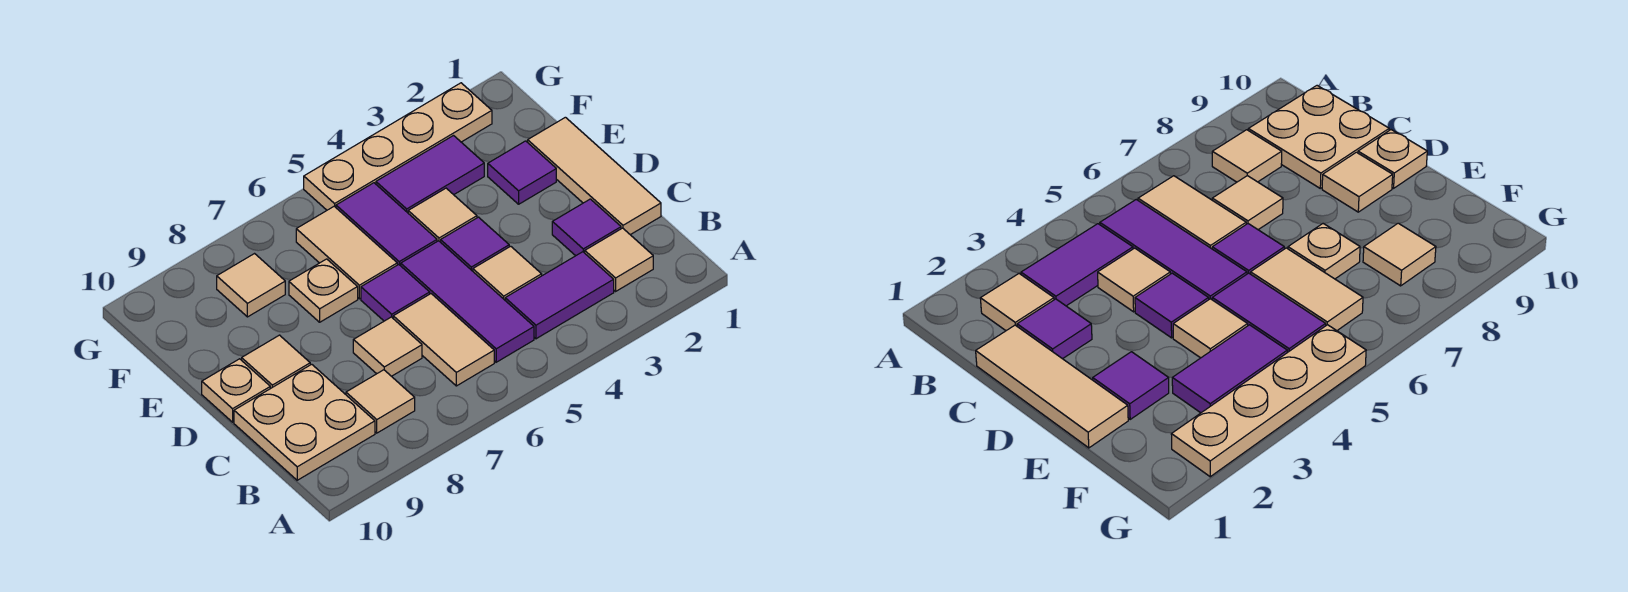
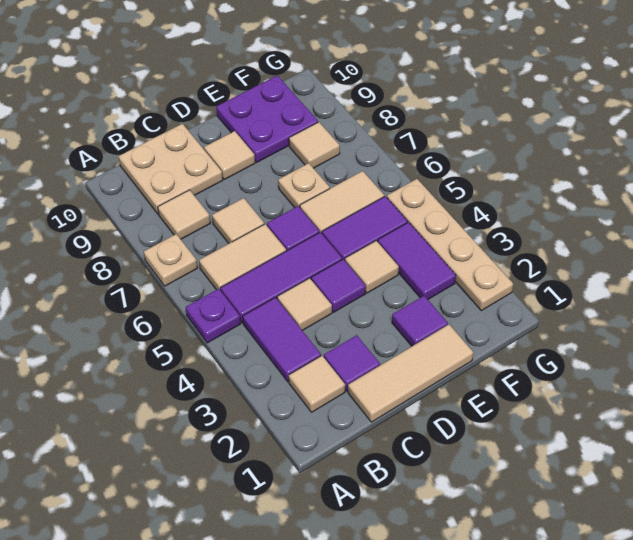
none -> purple plate A5 level 1
tan plate D10 level 1 -> tan plate A7 level 1
none -> purple plate E9:F10 level 1

